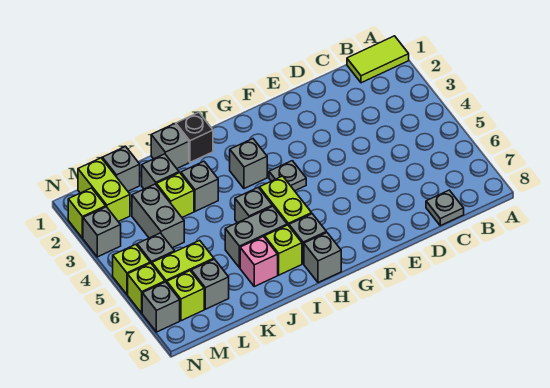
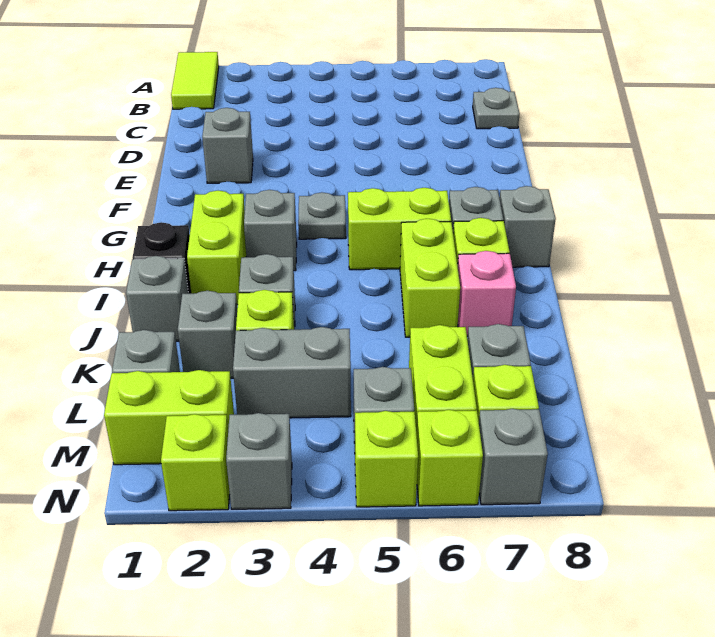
none -> lime brick H2:I2 level 1
grey brick I5 level 1 -> grey brick E2 level 1
grey brick I6:J6 level 1 -> lime brick I6:J6 level 1

